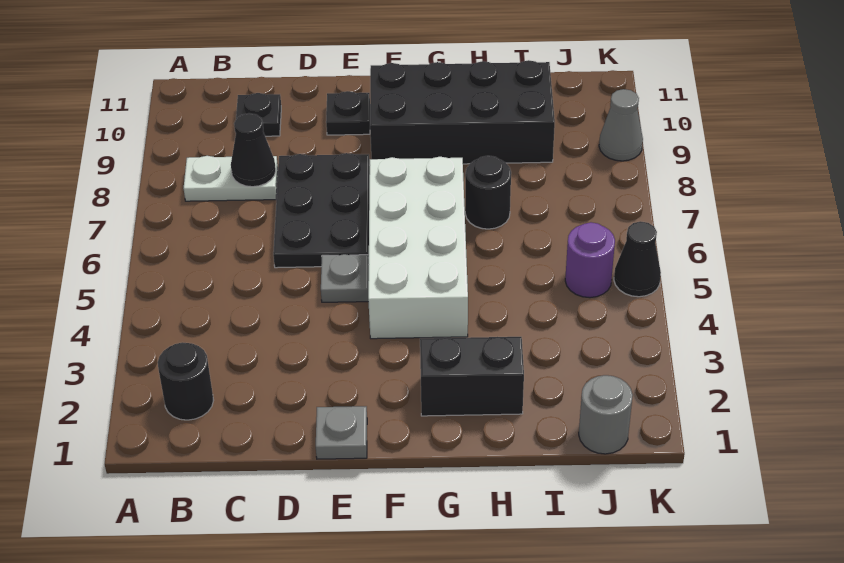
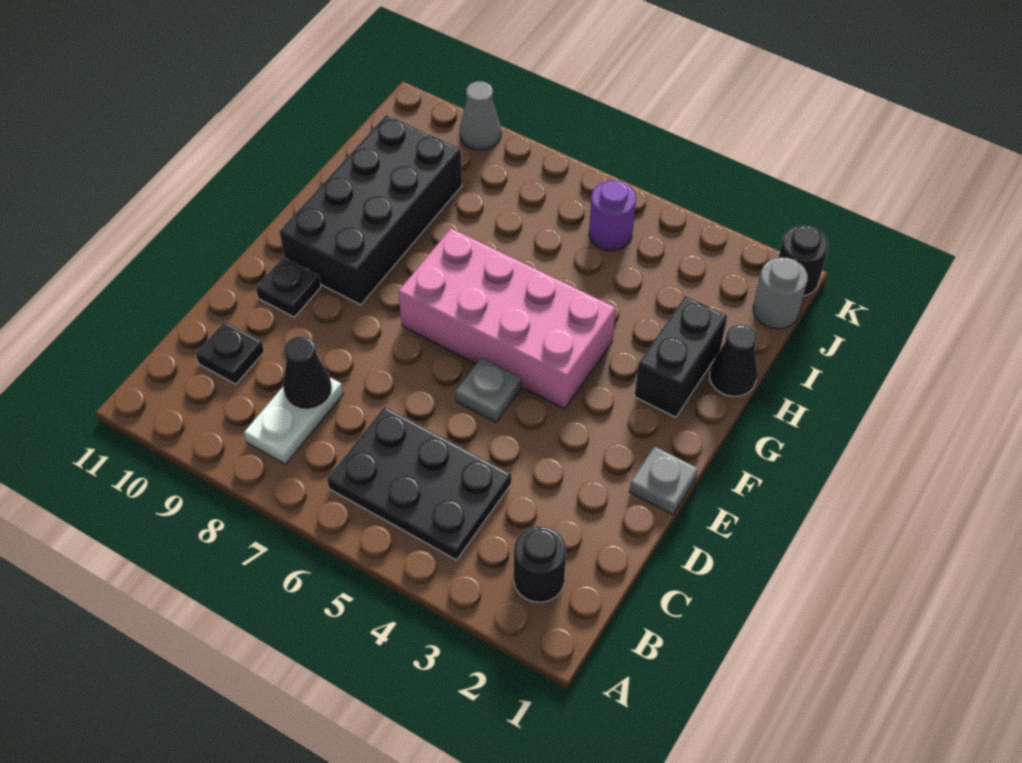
black plate D6:E8 level 1 -> black plate B4:C6 level 1
white brick F4:G7 level 1 -> pink brick F4:G7 level 1
black round brick H7 level 1 -> black round brick K1 level 1
black cone K5 level 1 -> black cone H1 level 1

